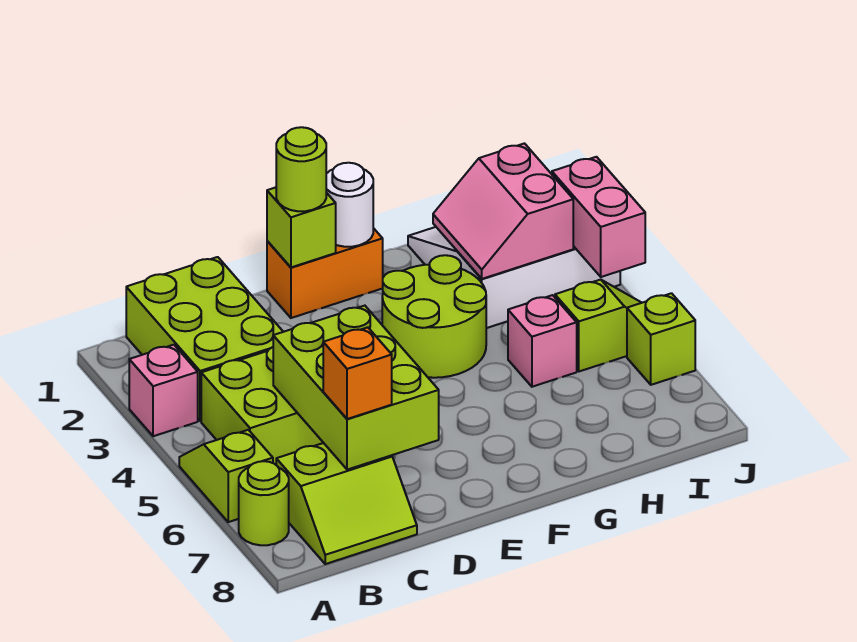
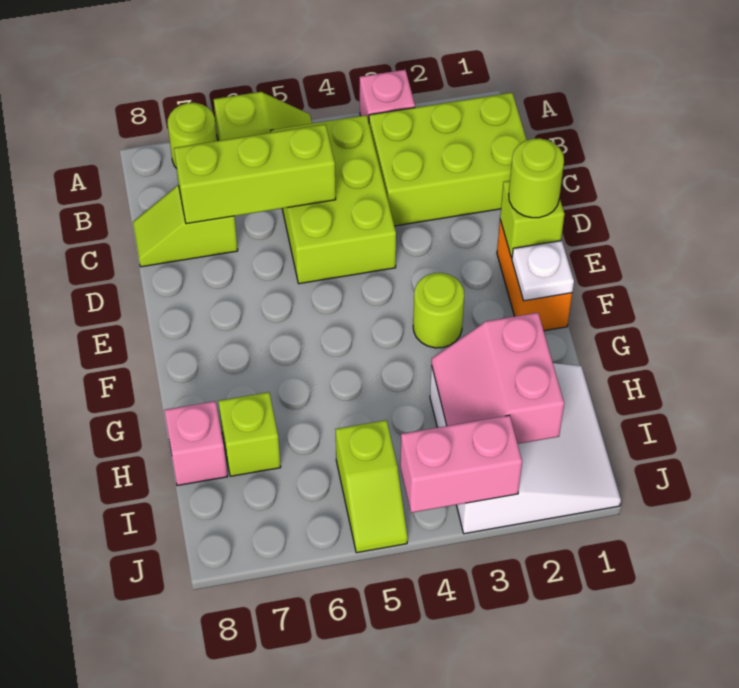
lime slope B7:C8 level 1 top 7 -> lime slope C7:C8 level 1 top 7
lime brick C5:D7 level 2 -> lime brick C5:C7 level 2
orange brick C7 level 3 -> none
white round brick F1 level 2 -> white plate F1 level 2
lime round brick F3:G4 level 1 -> lime round brick F3 level 1
pink slope H2:I3 level 2 top I -> pink slope H2:I3 level 2 top 2
pink brick H5 level 1 -> pink brick H8 level 1
lime brick J6 level 1 -> lime brick H7 level 1

